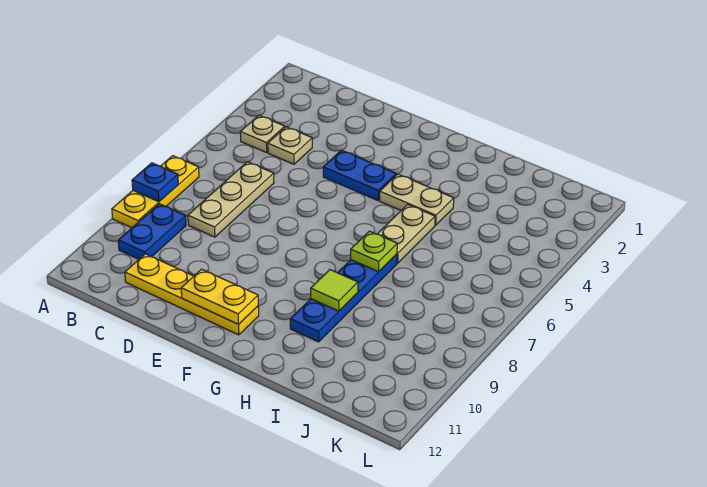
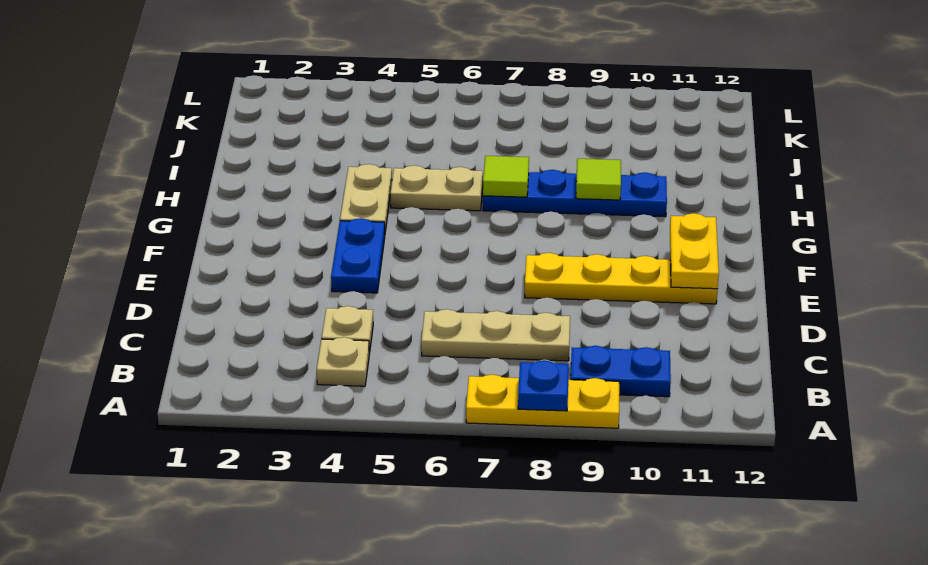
yellow plate C11:F11 level 1 -> yellow plate E8:E11 level 1
lime plate H7 level 2 -> lime tile H7 level 2

